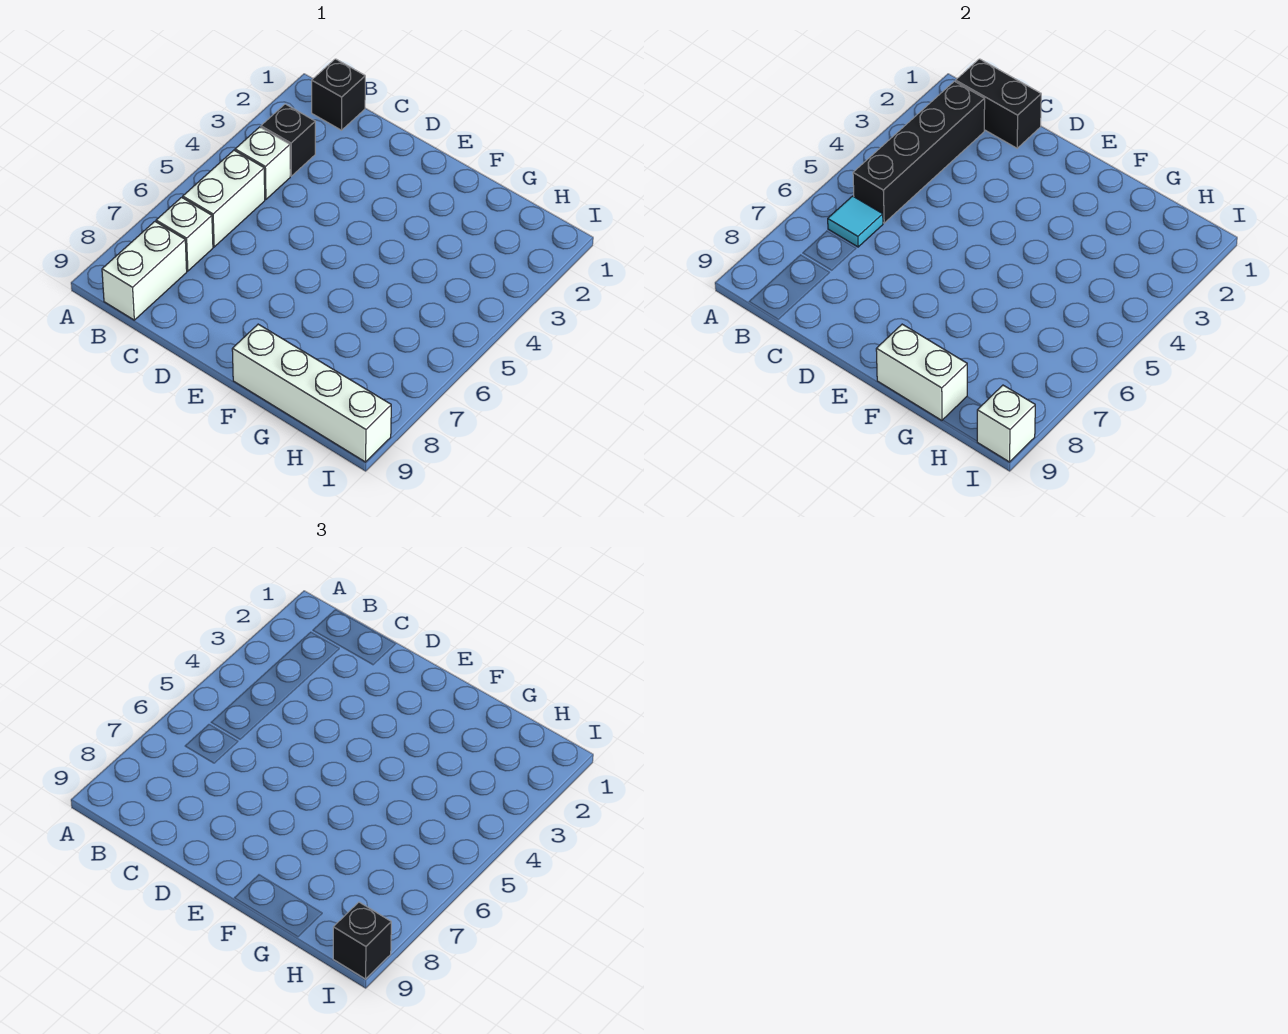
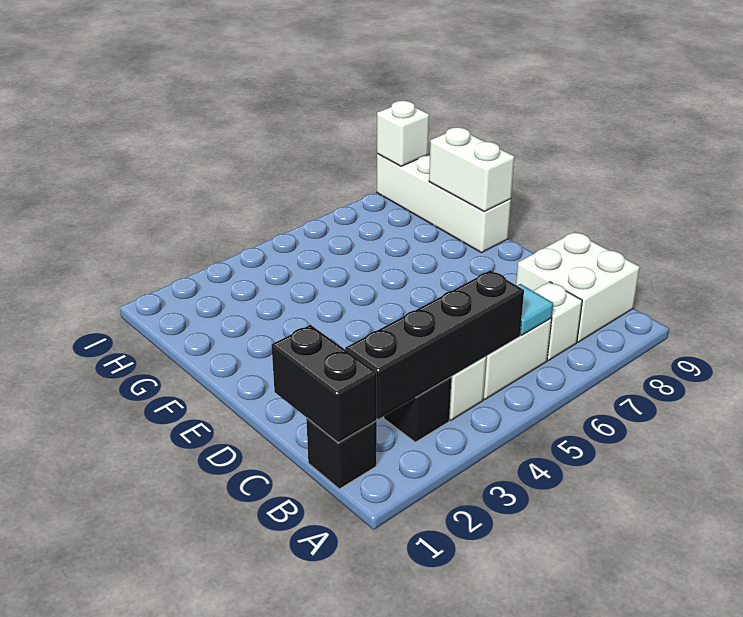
white brick B8:B9 level 1 -> white brick B8:C9 level 1
black brick I9 level 3 -> none

